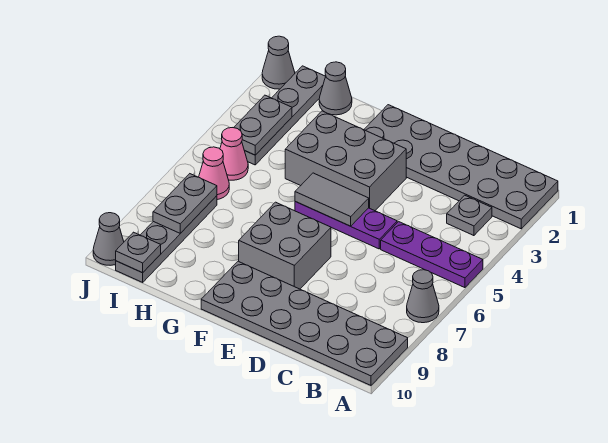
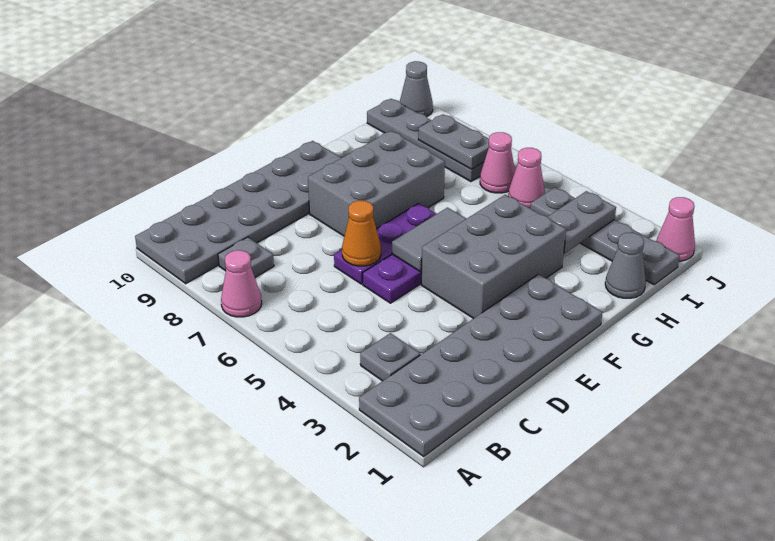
purple plate A5:C5 level 1 -> purple plate D6:F6 level 1
grey cone A7 level 1 -> pink cone A7 level 1
none -> orange cone D6 level 2
grey brick E7:F8 level 1 -> grey brick E7:G8 level 1
grey plate I3:I4 level 2 -> grey plate H3:I3 level 2
grey plate I10 level 2 -> grey plate B8 level 1
grey cone J1 level 1 -> pink cone J1 level 1

